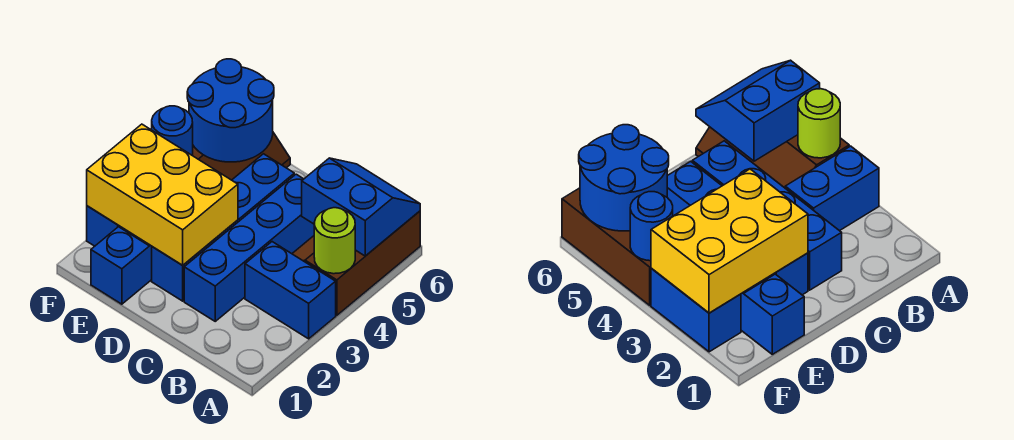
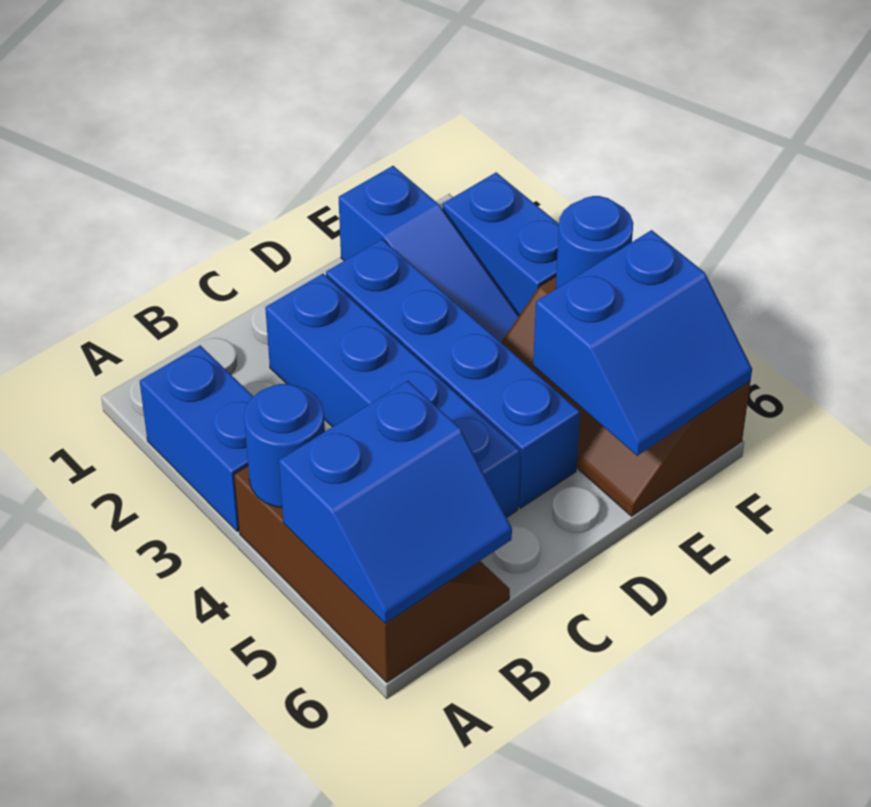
blue brick A3:B3 level 1 -> blue brick A2:A3 level 1
lime round brick A4 level 2 -> blue round brick A4 level 2
yellow brick D2:F3 level 2 -> none
blue round brick E5:F6 level 2 -> blue slope E5:F6 level 2 top 5

